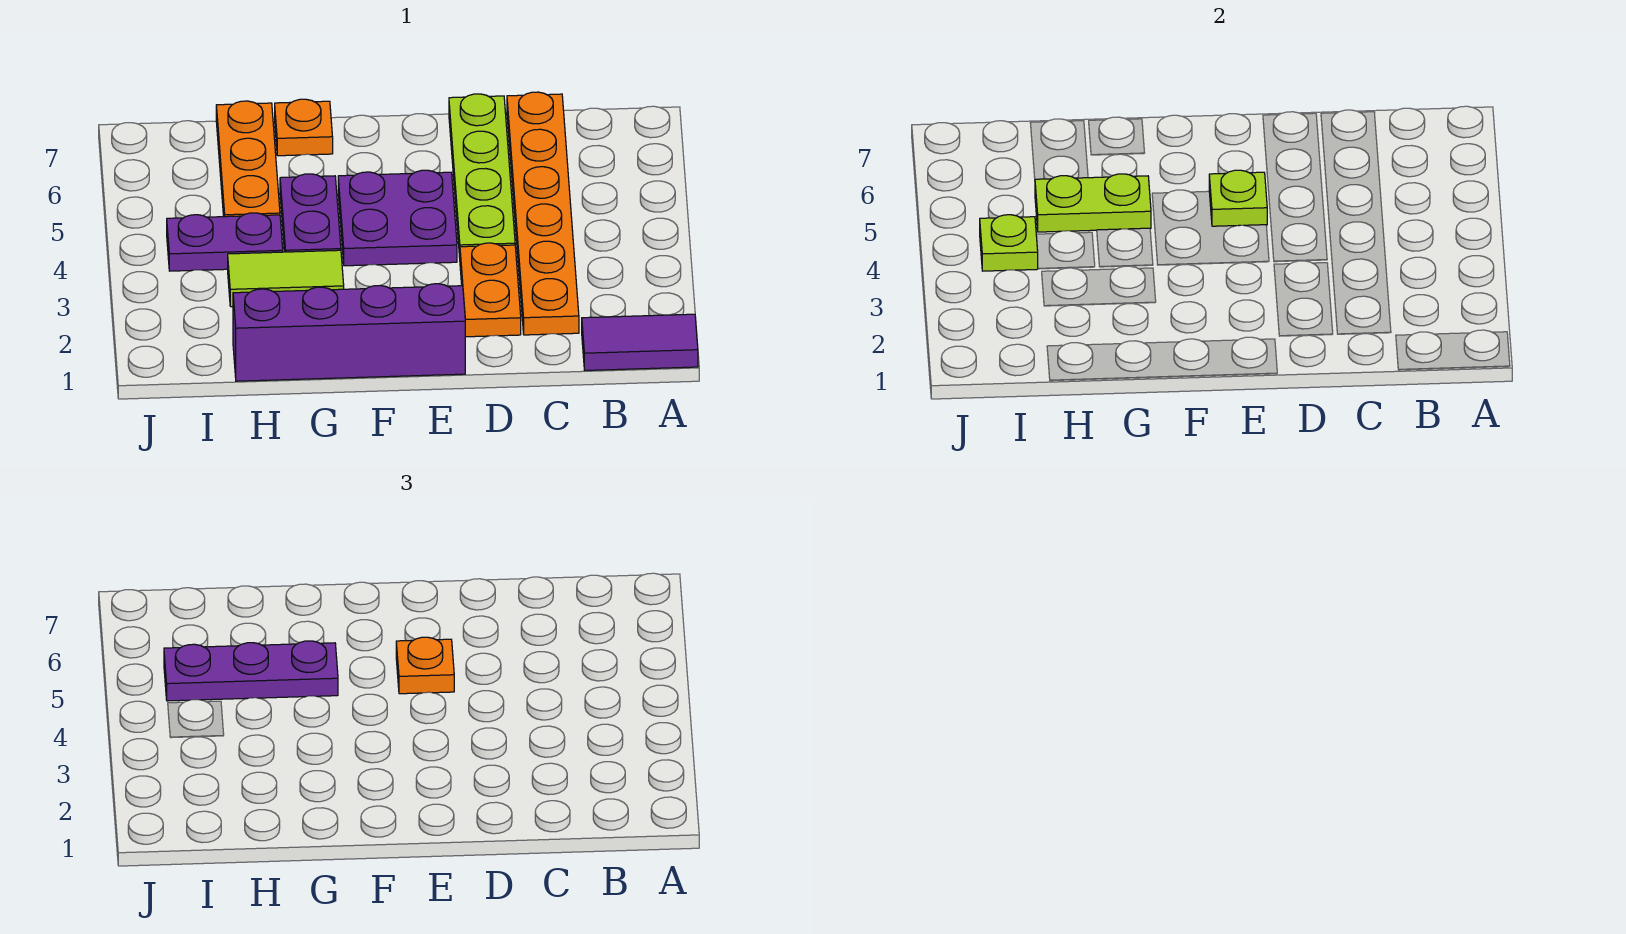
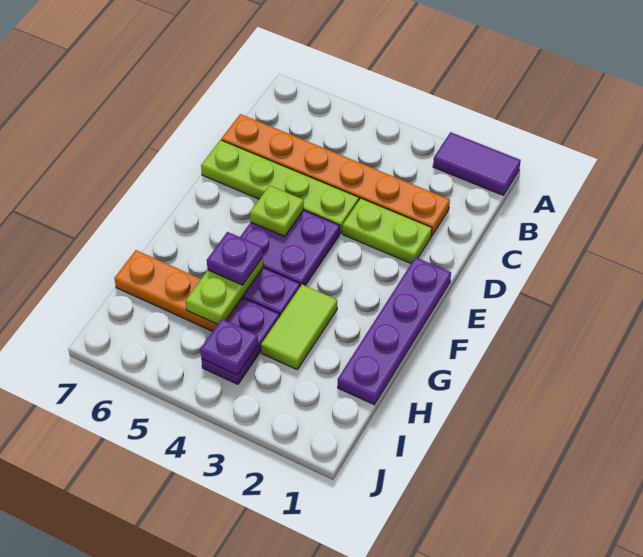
purple tile A1:B1 level 1 -> purple tile A1:A2 level 1
orange plate D2:D3 level 1 -> lime plate D2:D3 level 1
purple brick E1:H1 level 1 -> purple plate E1:H1 level 1
orange plate E5 level 3 -> none
purple plate G5:I5 level 3 -> purple plate G5 level 3
orange plate G7 level 1 -> none
lime plate I4 level 2 -> purple plate I4 level 2

